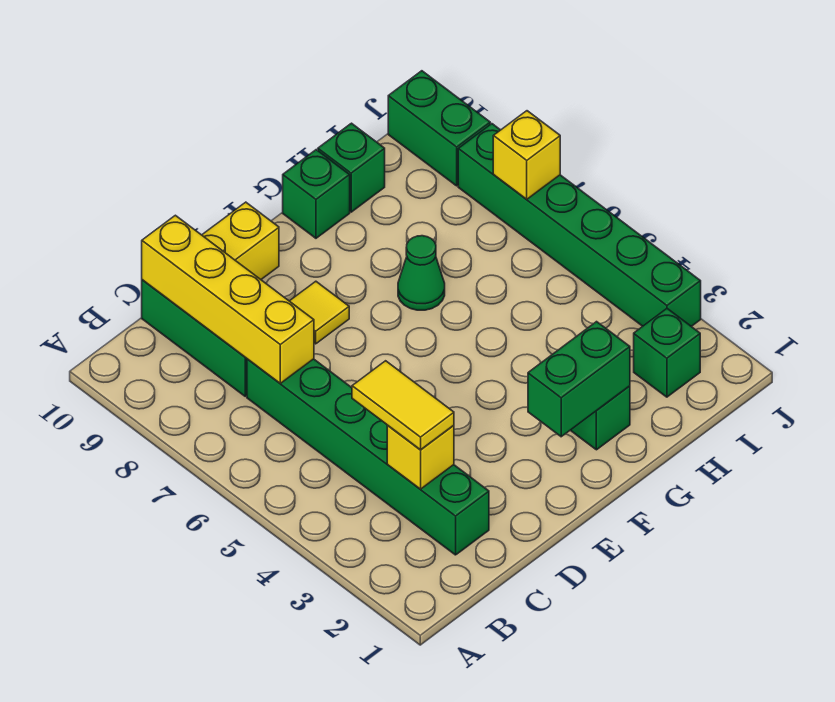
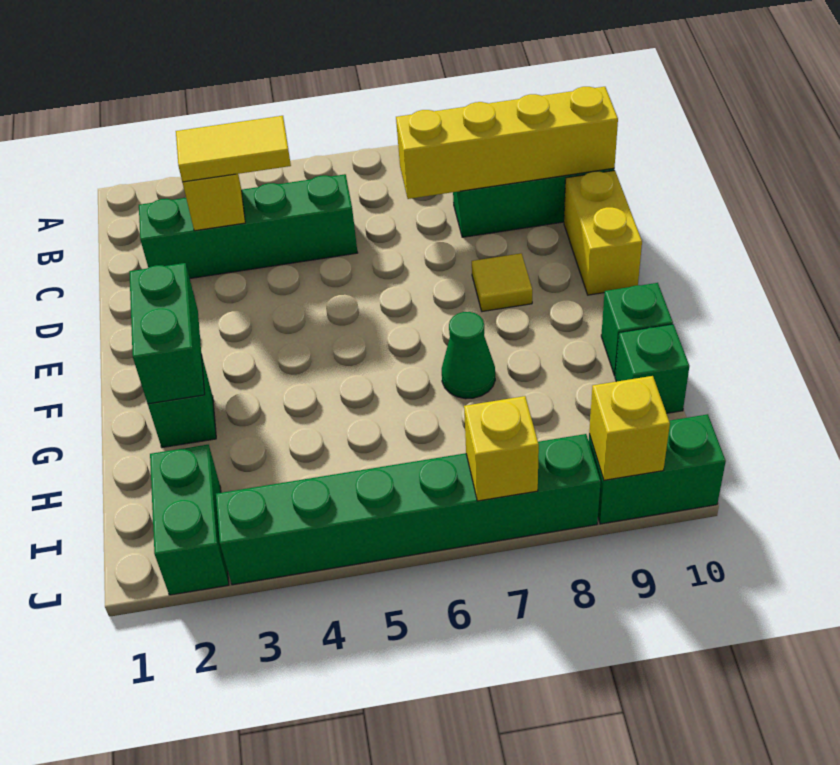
green brick C2:C7 level 1 -> green brick C2:C5 level 1
green brick I2 level 1 -> green brick I2:J2 level 1
none -> yellow brick J9 level 2

